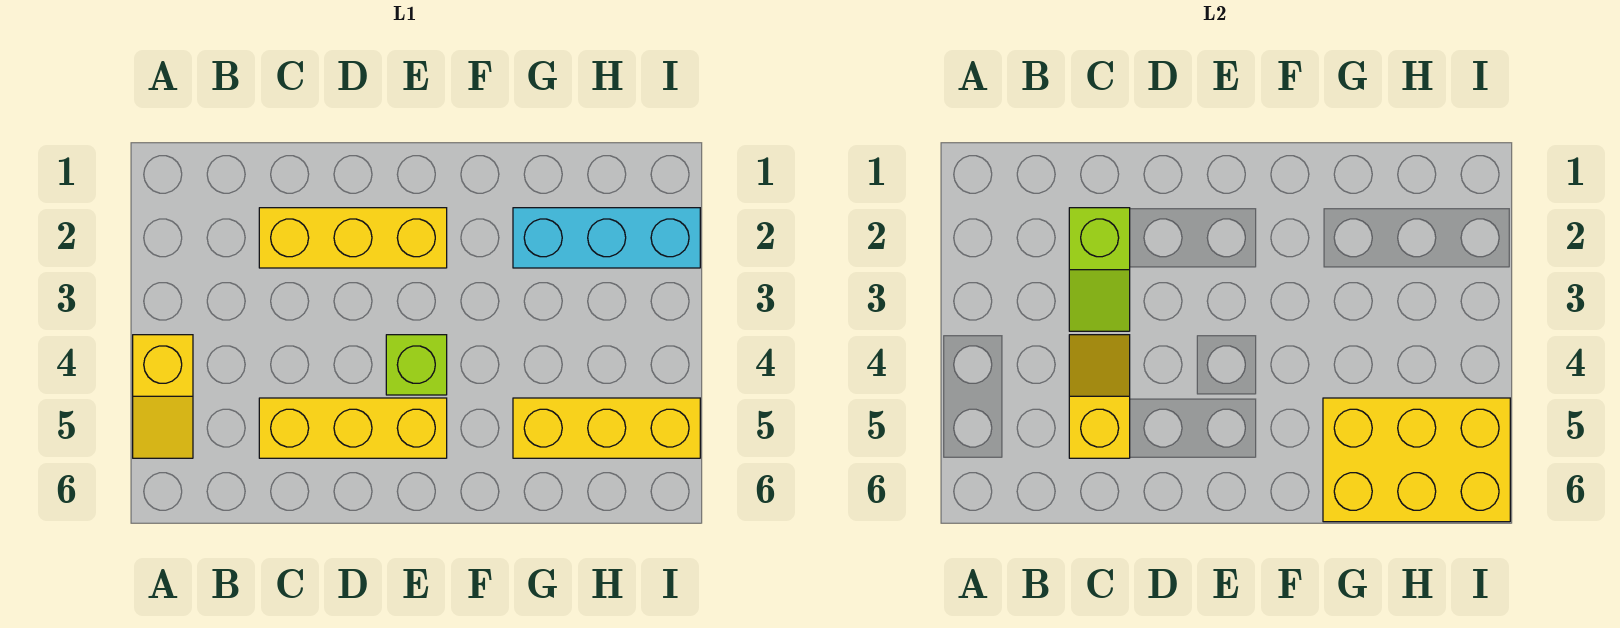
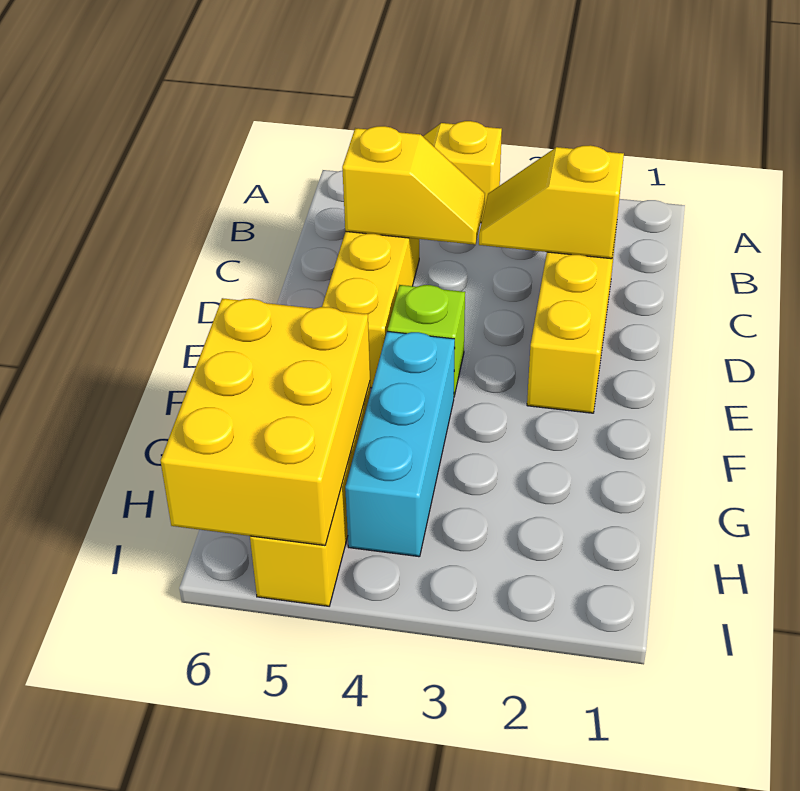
lime slope C2:C3 level 2 top 2 -> yellow slope C2:C3 level 2 top 2
cyan brick G2:I2 level 1 -> cyan brick F4:H4 level 1

